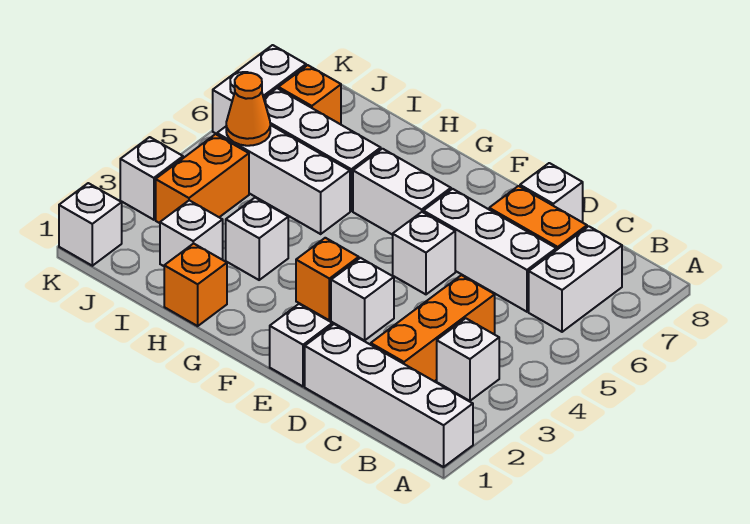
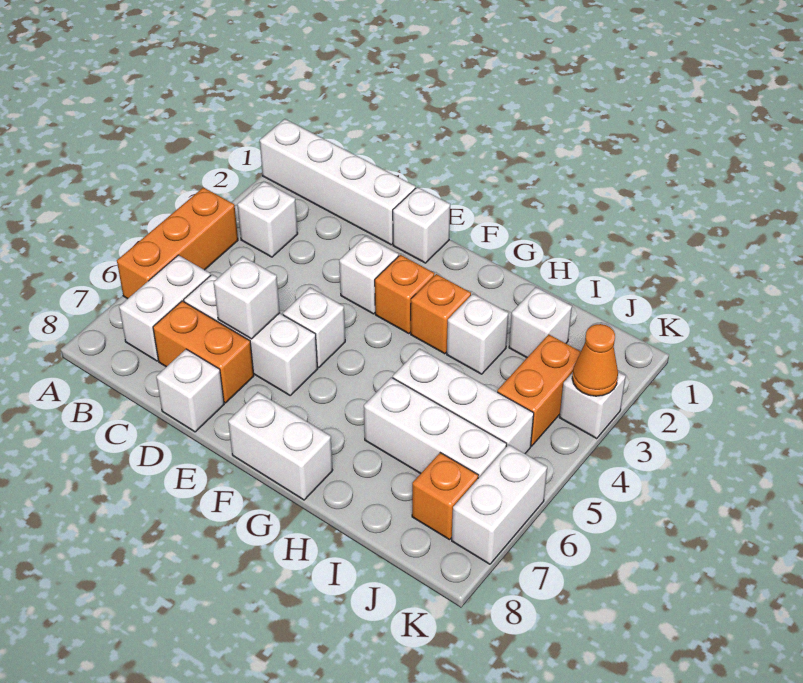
orange brick C2:C4 level 1 -> orange brick A4:A6 level 1
white brick F6:G6 level 1 -> white brick F8:G8 level 1
orange brick H1 level 1 -> orange brick G3 level 1
orange cone J5 level 2 -> orange cone K3 level 2
white brick K1 level 1 -> white brick D6 level 2

